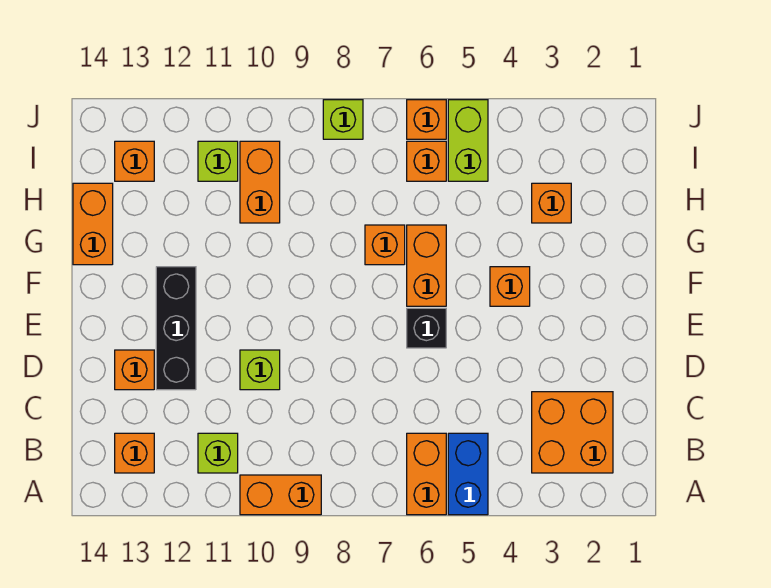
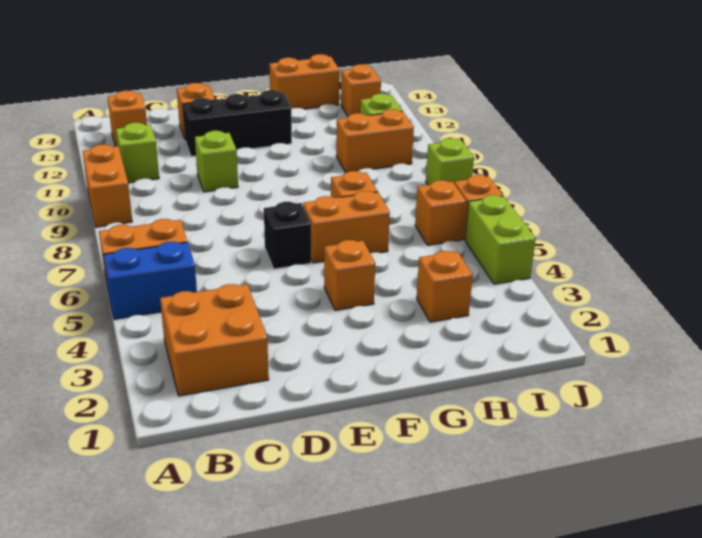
lime brick I5:J5 level 1 -> lime brick J4:J5 level 1

